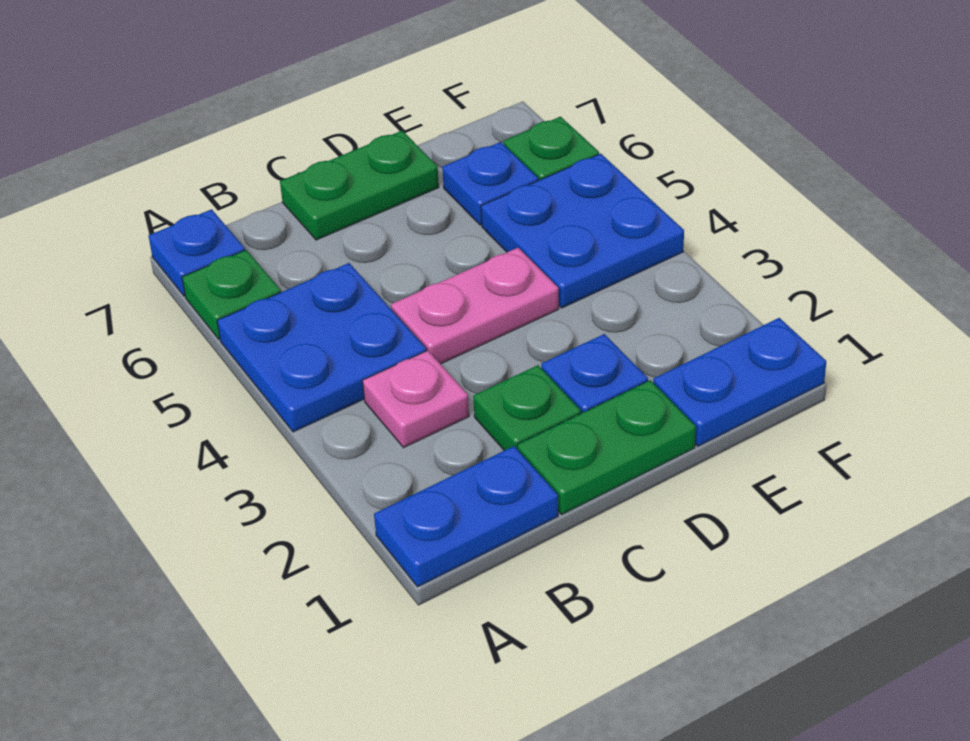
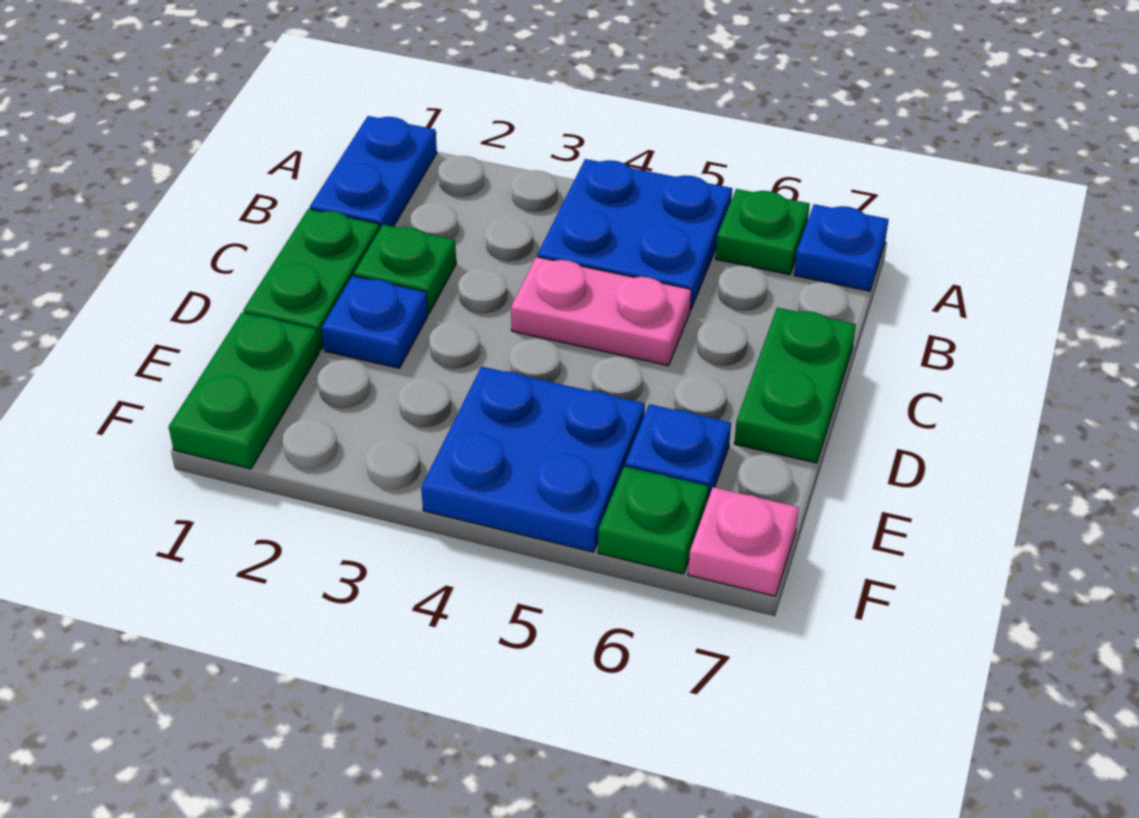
pink plate B3 level 1 -> pink plate F7 level 1
pink plate C4:D4 level 1 -> pink plate C4:C5 level 1
blue plate E1:F1 level 1 -> green plate E1:F1 level 1

